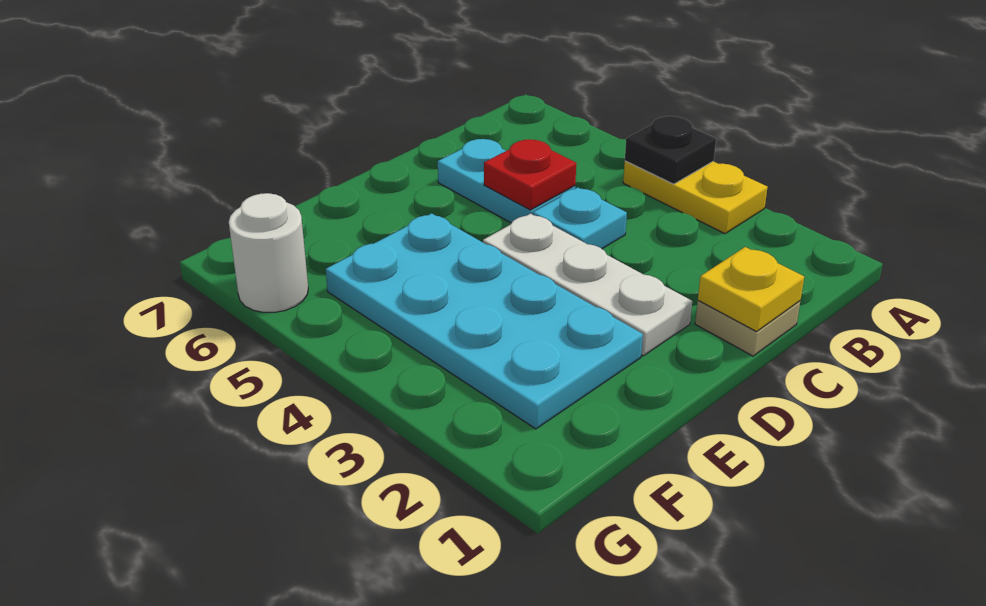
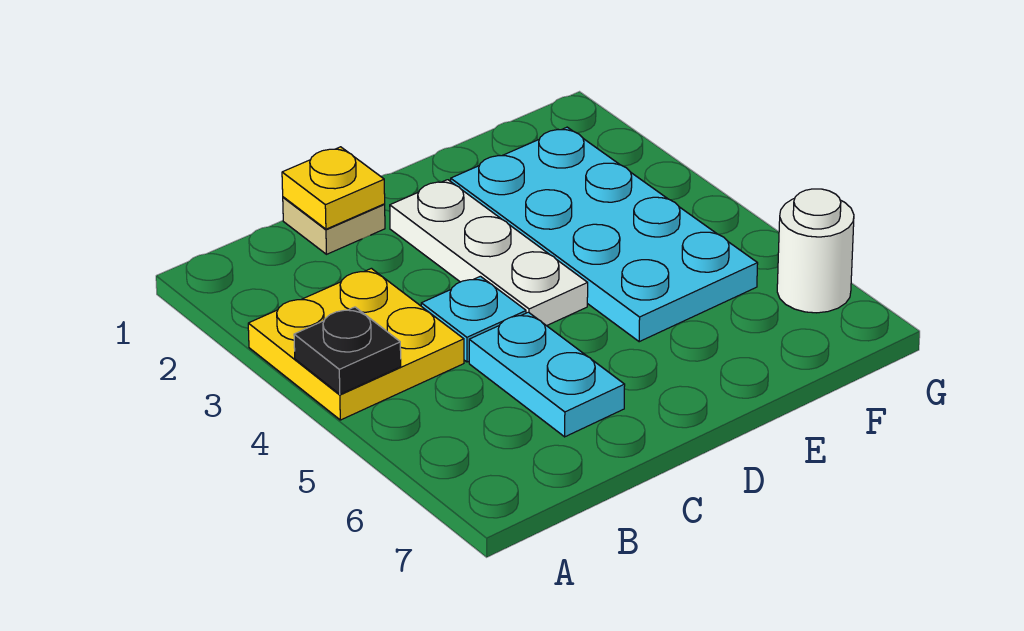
yellow plate A3:A4 level 1 -> yellow plate A3:B4 level 1
red plate C5 level 2 -> none

